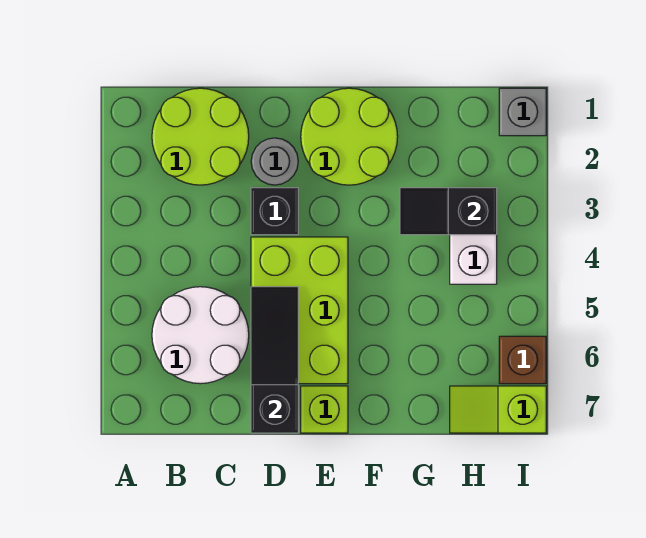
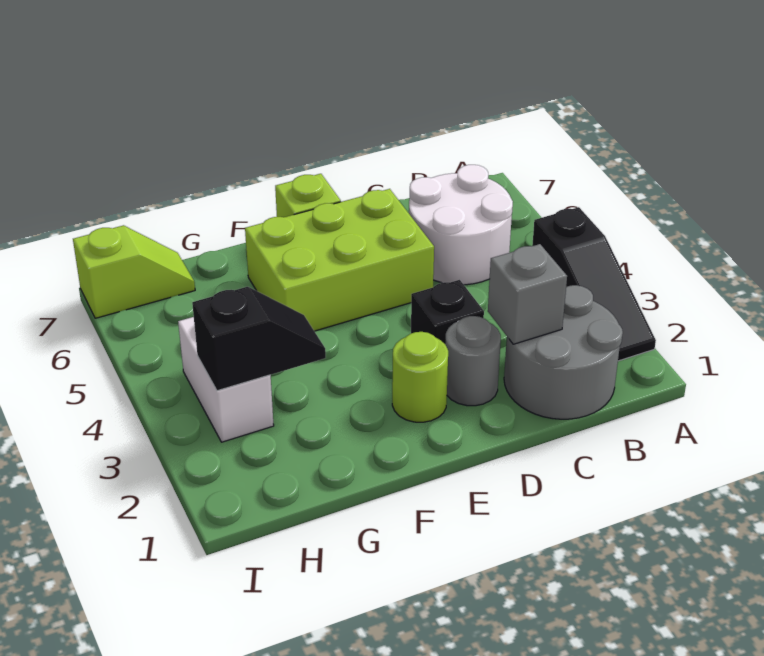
lime round brick B1:C2 level 1 -> grey round brick B1:C2 level 1
lime brick D4:E6 level 1 -> lime brick D5:F6 level 1
black slope D5:D7 level 2 top 7 -> black slope A2:A4 level 1 top 4
lime round brick E1:F2 level 1 -> lime round brick E2 level 1
grey brick I1 level 1 -> grey brick C2 level 2
brown brick I6 level 1 -> none

